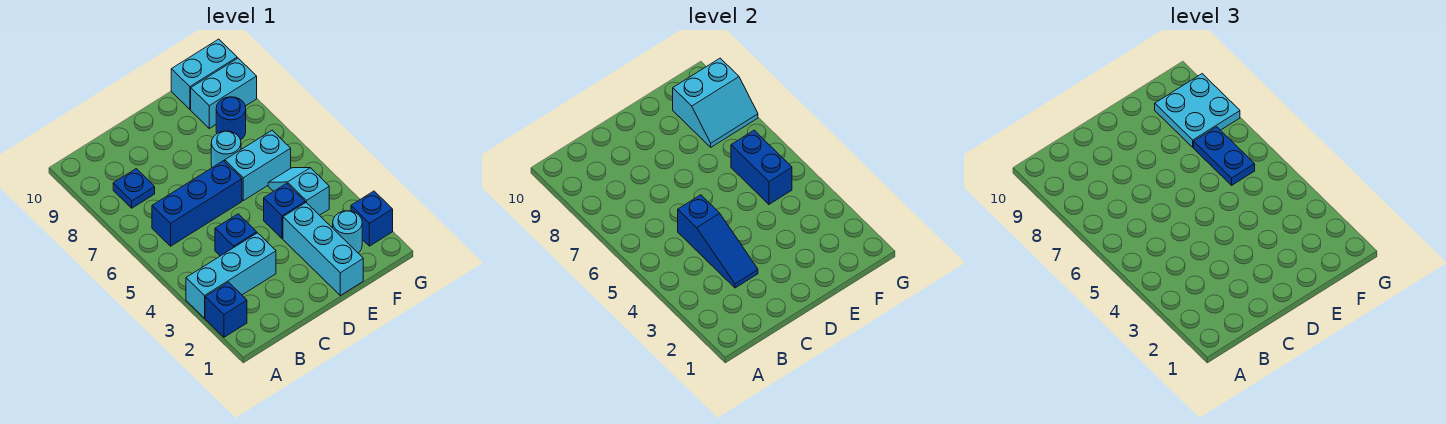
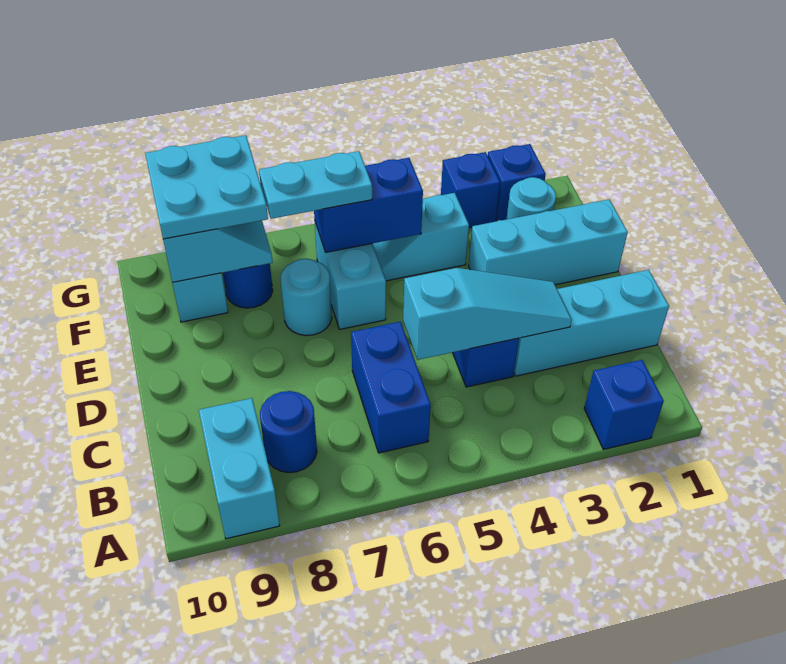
cyan brick A3:C3 level 1 -> cyan brick C1:C3 level 1
blue brick B6:D6 level 1 -> blue brick B6:C6 level 1
blue plate B8 level 1 -> blue round brick B8 level 1
blue slope C3:C5 level 2 top 5 -> cyan slope C3:C5 level 2 top 5
blue brick E4 level 1 -> blue brick G3 level 1
blue plate F6:F7 level 3 -> cyan plate F6:F7 level 3
cyan brick F10:G10 level 1 -> cyan brick A9:B9 level 1

